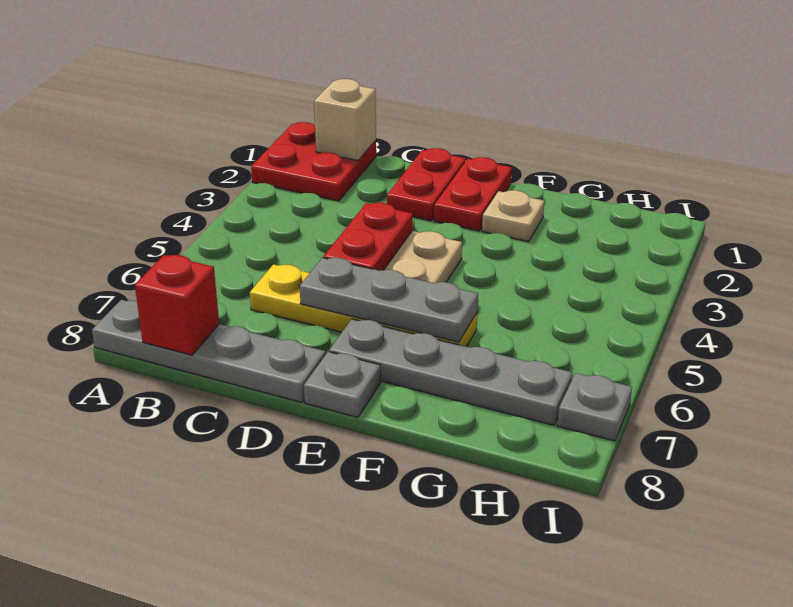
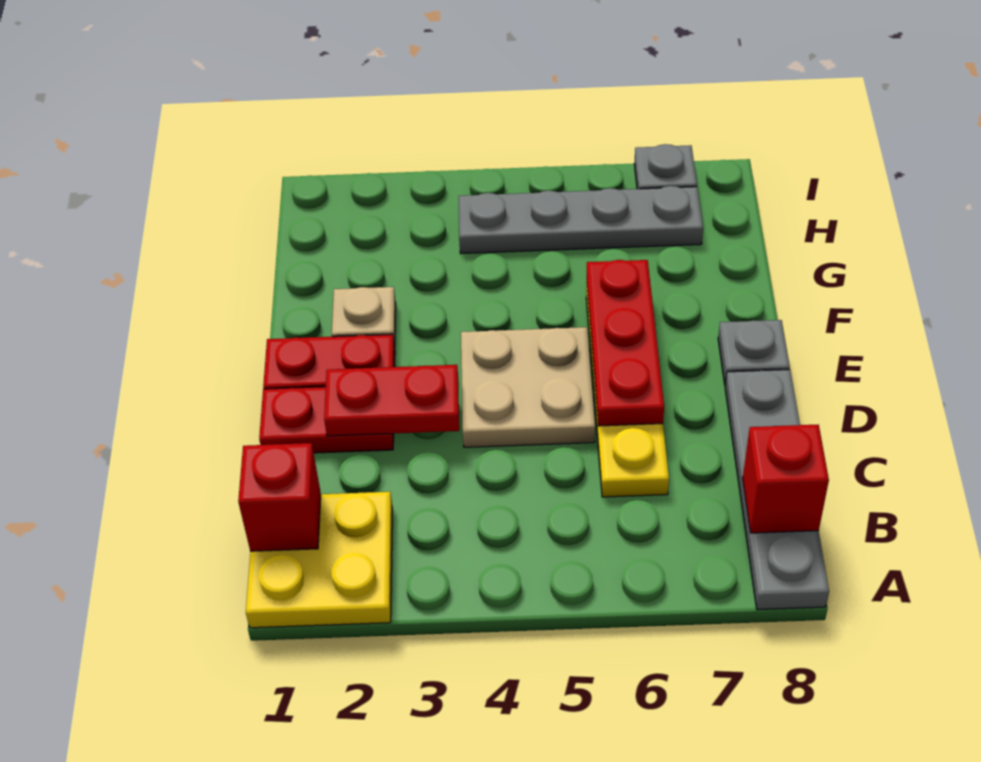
red plate A1:B2 level 1 -> yellow plate A1:B2 level 1
tan brick B1 level 2 -> red brick B1 level 2
red plate D4:D5 level 2 -> red plate D2:D3 level 2
grey plate D6:F6 level 2 -> red plate D6:F6 level 2
grey plate E7:H7 level 1 -> grey plate H4:H7 level 1

